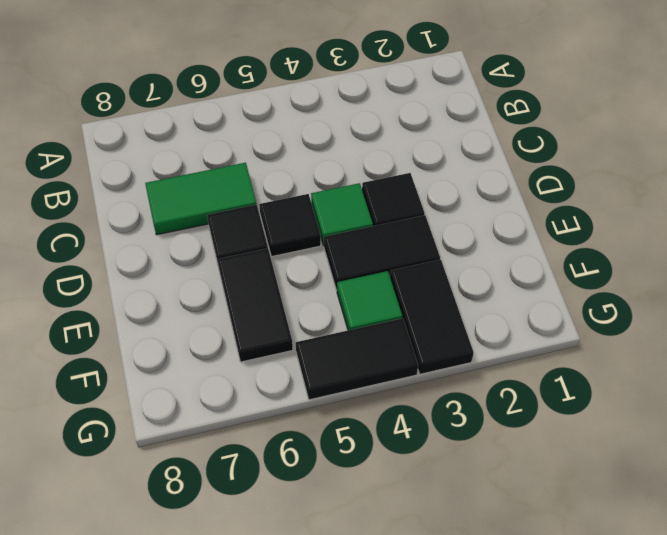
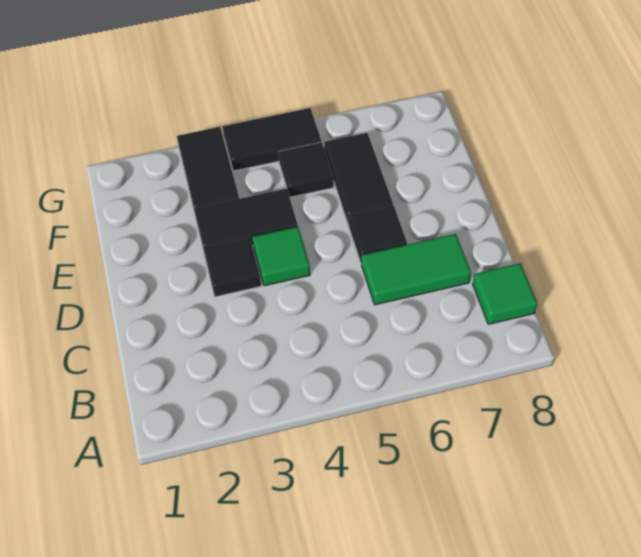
black tile D5 level 1 -> black tile F5 level 1
green tile F4 level 1 -> green tile B8 level 1

